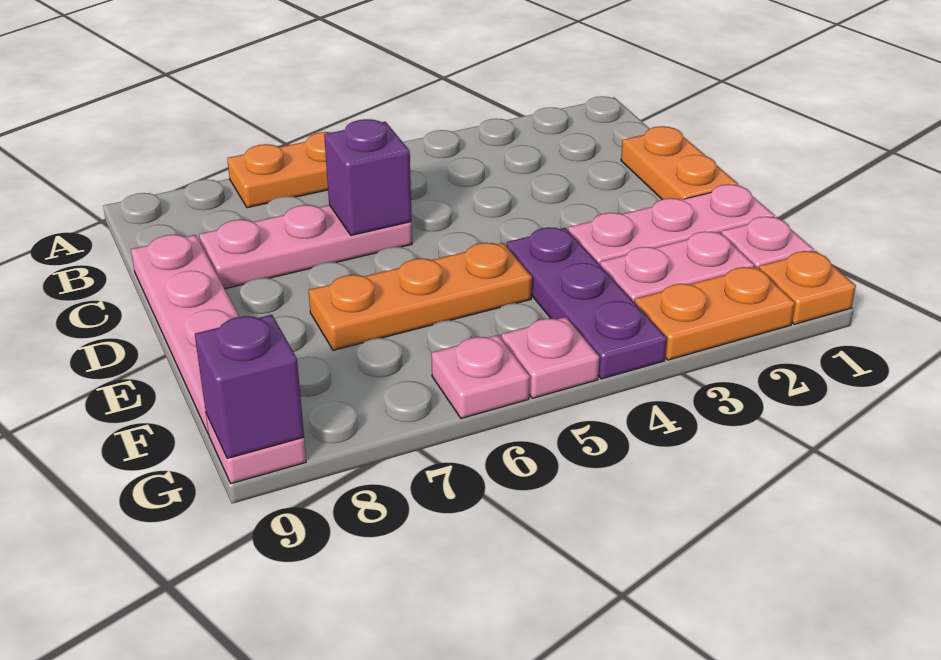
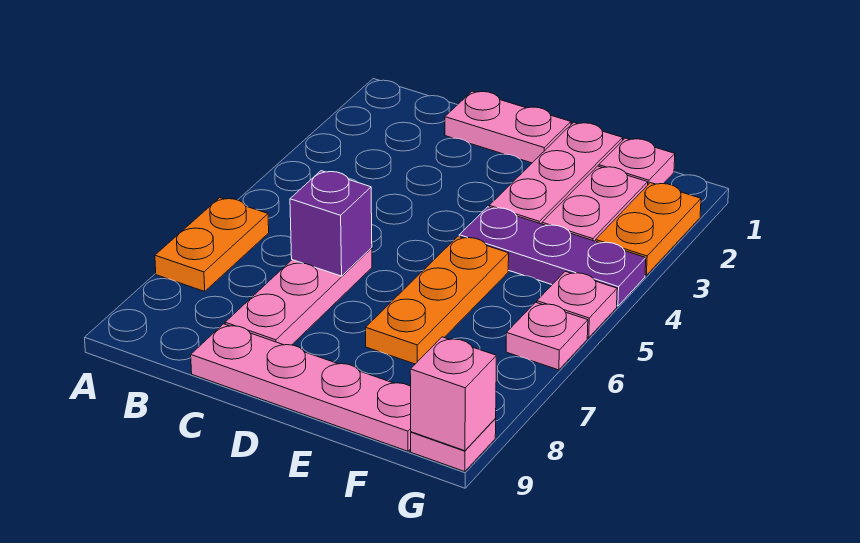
orange plate C1:D1 level 1 -> pink plate C1:D1 level 1
orange plate G1 level 1 -> none
purple brick G9 level 2 -> pink brick G9 level 2

